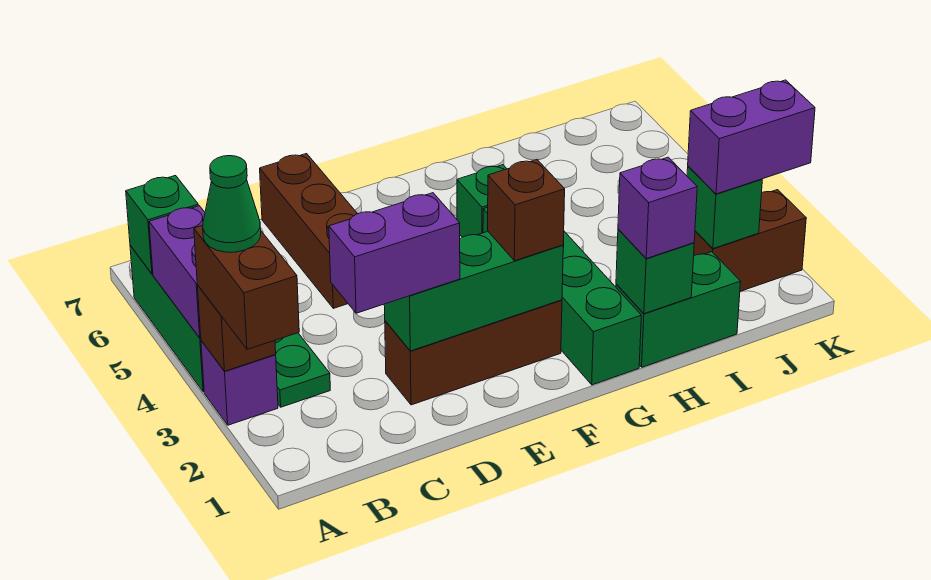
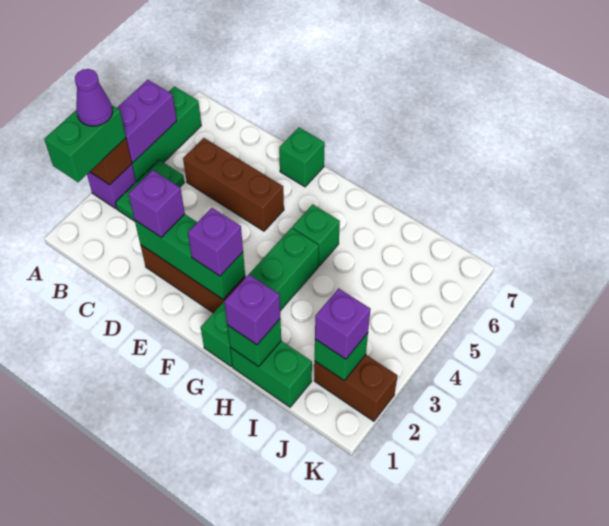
brown brick A2:A3 level 3 -> green brick A2:A3 level 3
green cone A3 level 4 -> purple cone A3 level 4
green brick A6 level 2 -> green brick E7 level 1
purple brick C2:D2 level 3 -> purple brick D2 level 3
brown brick D5:D7 level 1 -> brown brick C5:E5 level 1
brown brick F2 level 3 -> purple brick F2 level 3
purple brick J2:K2 level 3 -> purple brick J2 level 3

